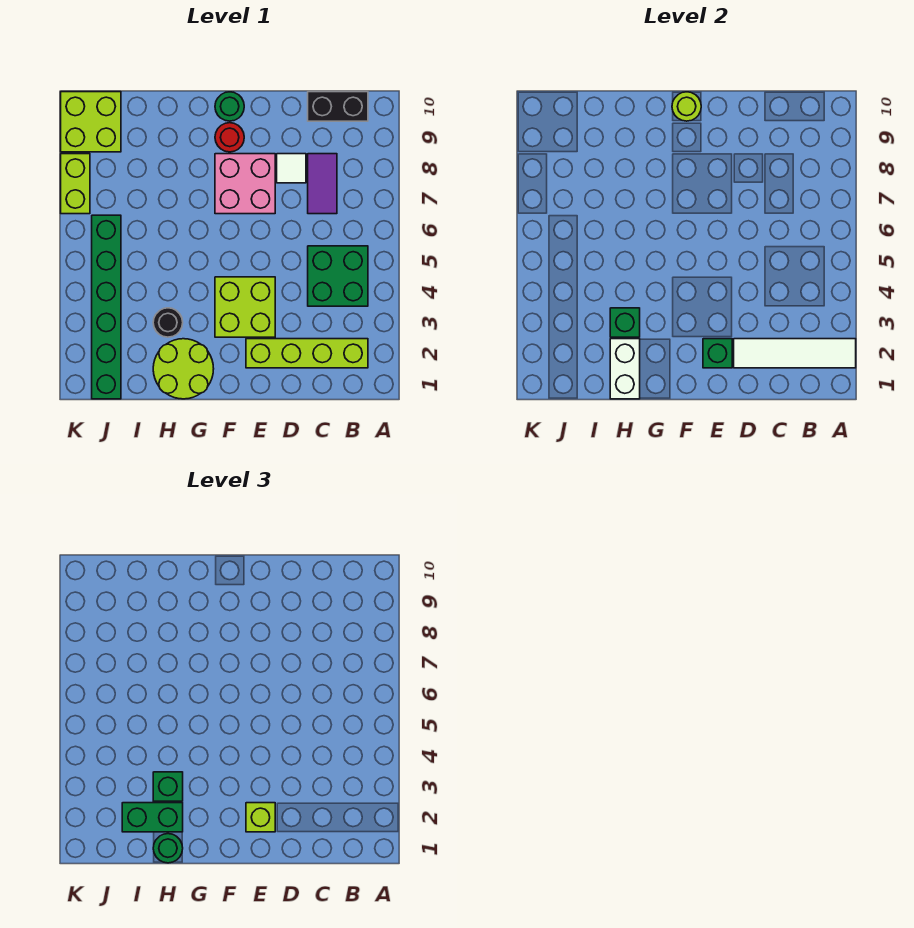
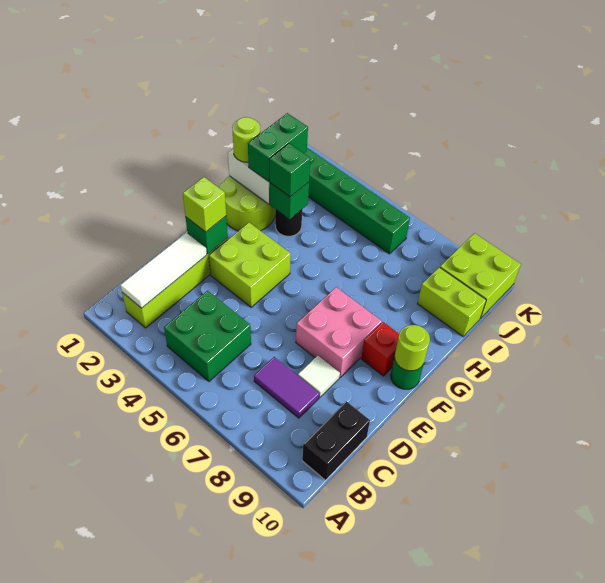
white tile A2:D2 level 2 -> white tile B2:D2 level 2
red round brick F9 level 1 -> red brick F9 level 1
green round brick H1 level 3 -> lime round brick H1 level 3
lime brick K7:K8 level 1 -> lime brick I9:I10 level 1

